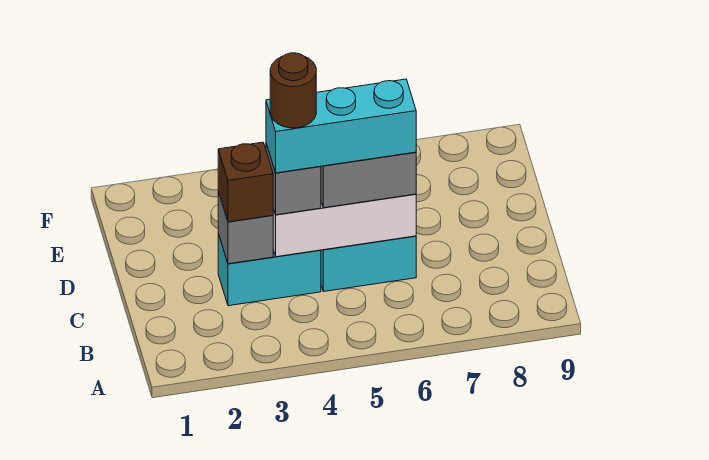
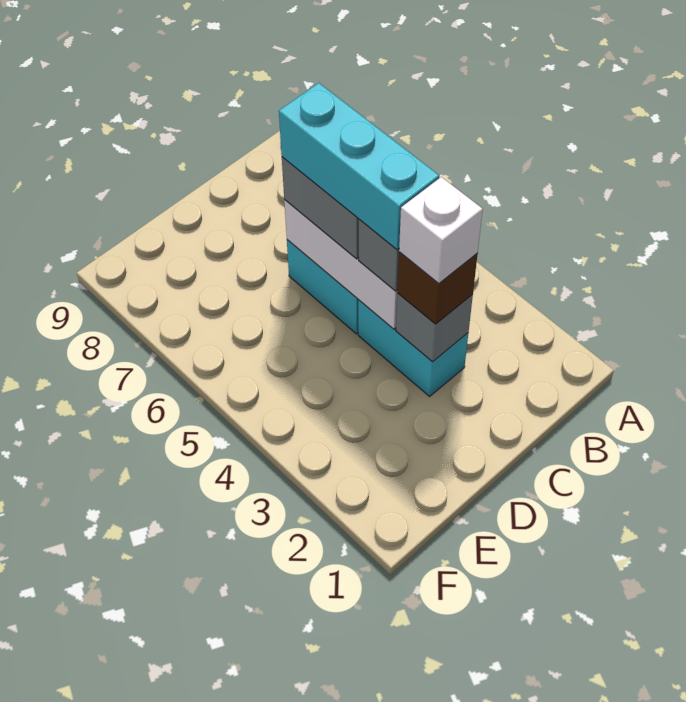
none -> white brick C3 level 4
brown round brick C4 level 5 -> none

